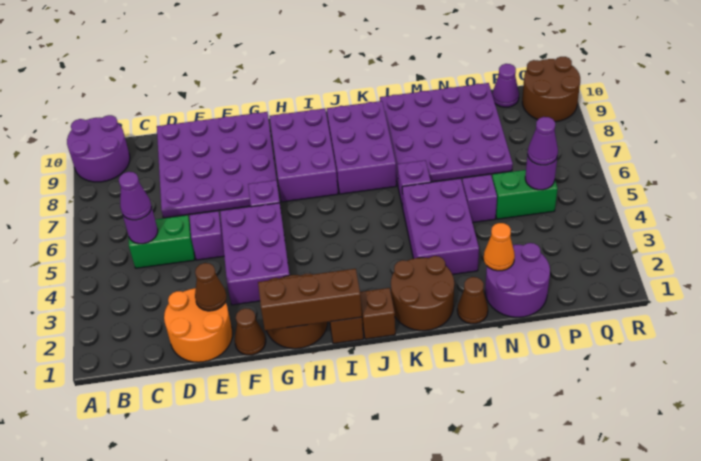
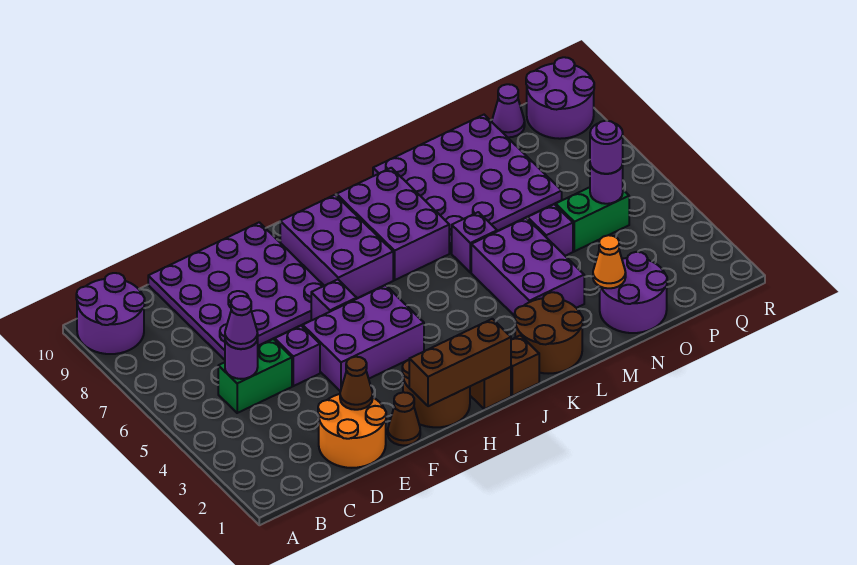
purple brick F3:G5 level 1 -> purple brick F4:H5 level 1
brown cone M1 level 1 -> none
purple cone P5 level 3 -> purple round brick P5 level 3
brown round brick Q9:R10 level 1 -> purple round brick Q9:R10 level 1

